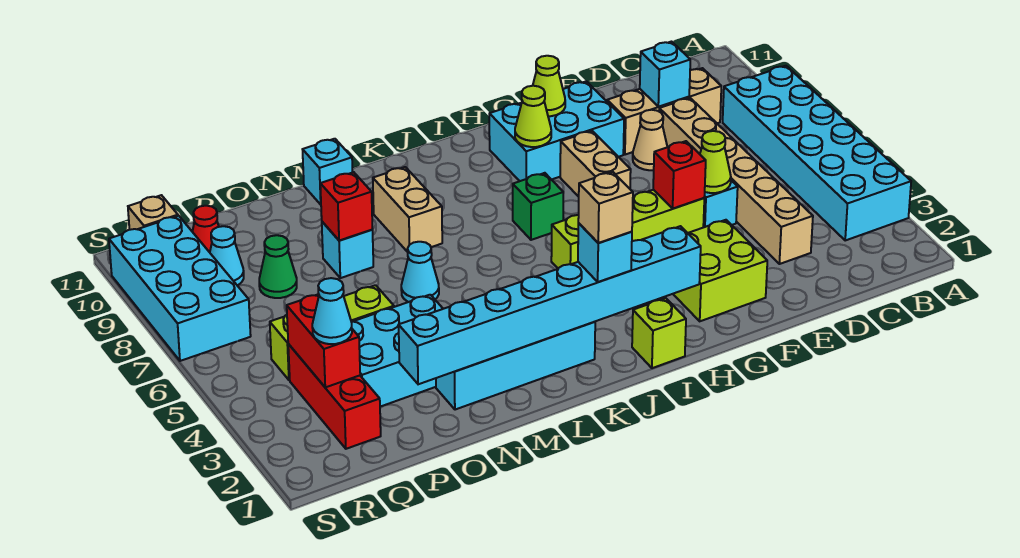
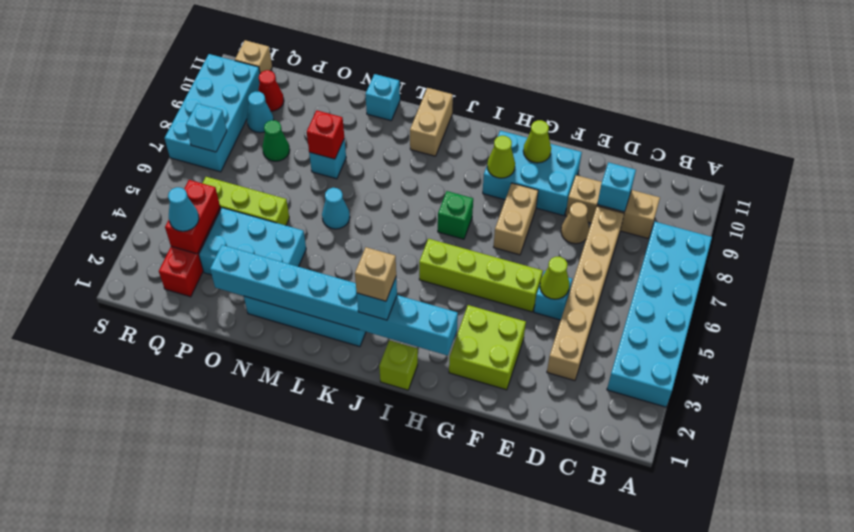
red brick F5 level 2 -> none
tan brick L8:L9 level 1 -> tan brick K10:K11 level 1
none -> cyan brick R7 level 2

